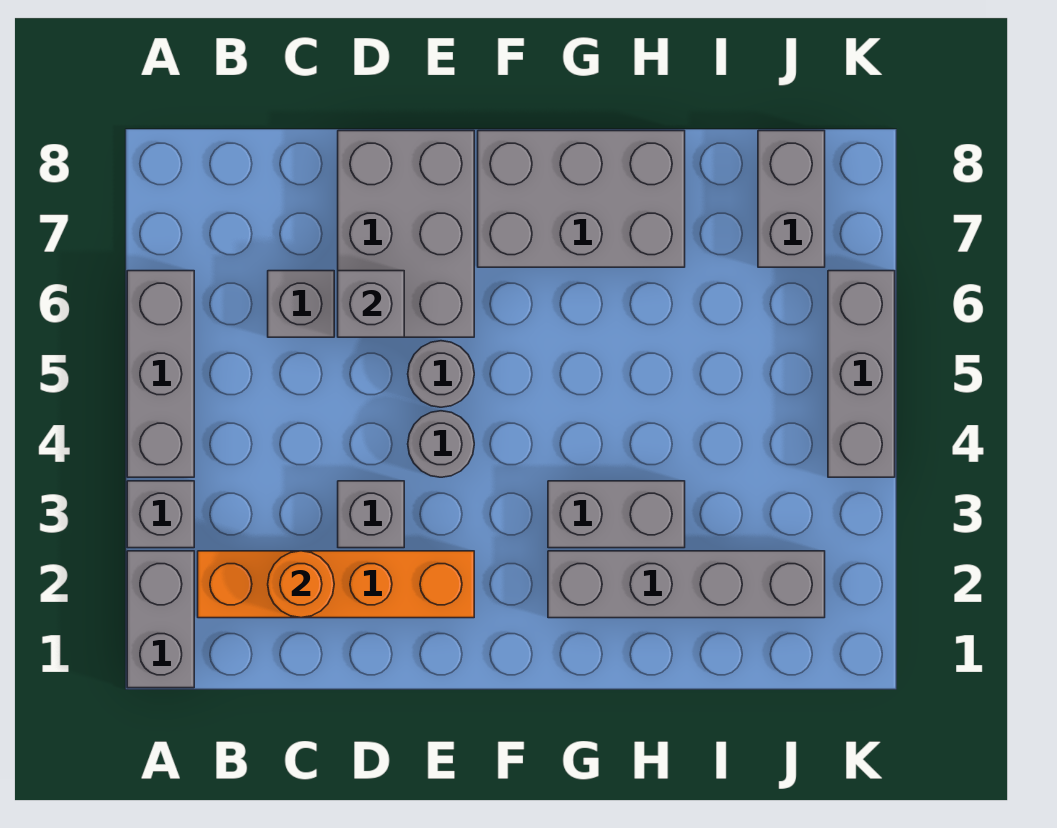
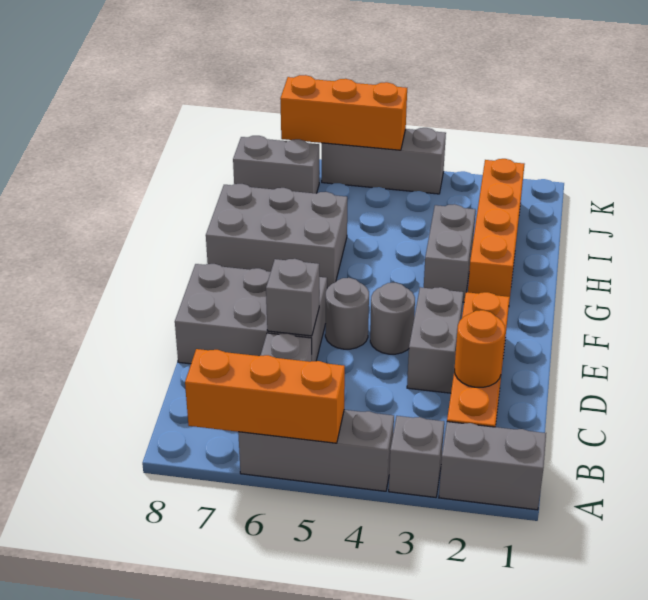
none -> orange brick A5:A7 level 2
grey brick D3 level 1 -> grey brick D3:E3 level 1
grey brick F7:H8 level 1 -> grey brick G6:H8 level 1
grey brick G2:J2 level 1 -> orange brick G2:J2 level 1
none -> orange brick K5:K7 level 2

